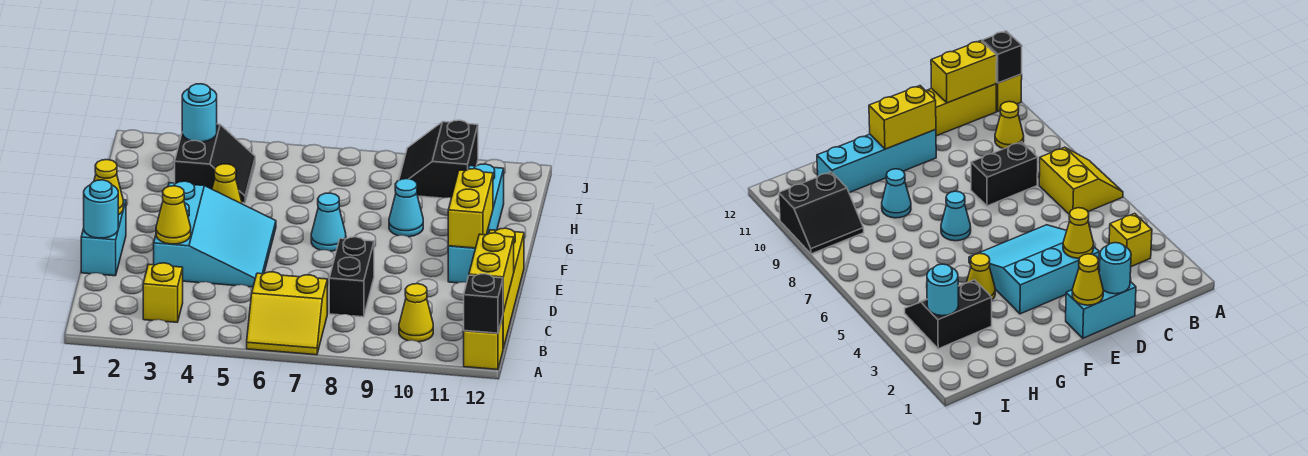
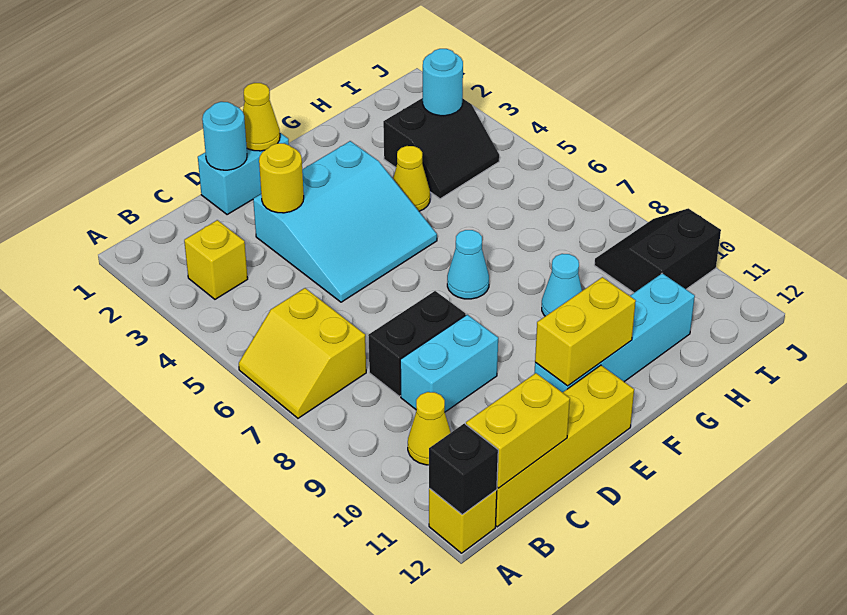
none -> cyan brick C9:D9 level 1
yellow cone D3 level 2 -> yellow round brick D3 level 2

